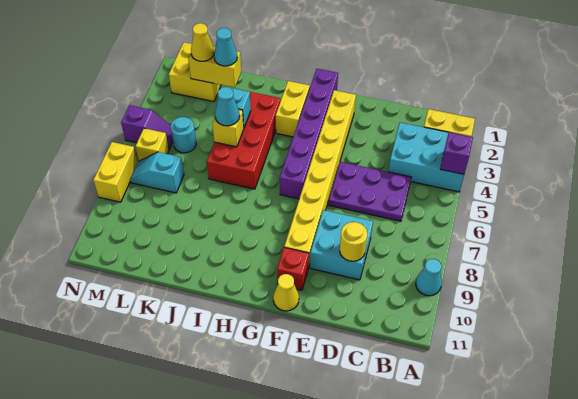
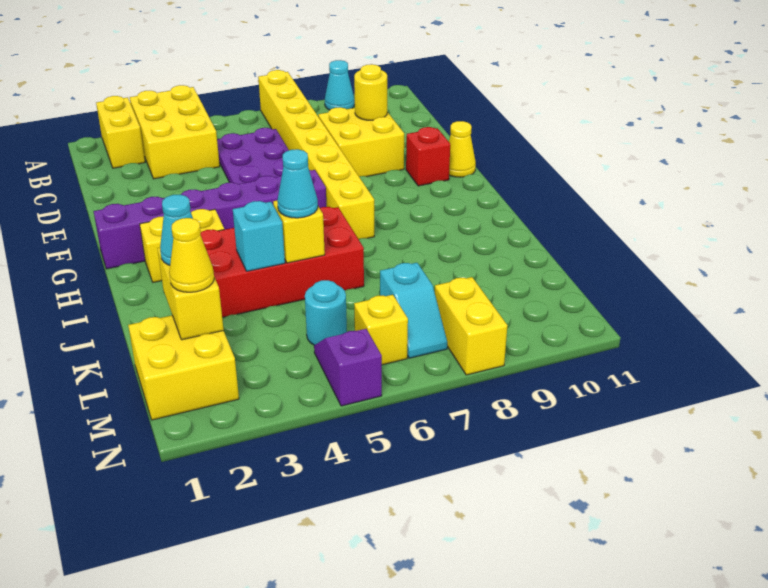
cyan brick A3:C4 level 1 -> yellow brick A3:C4 level 1
purple brick A4 level 2 -> none
cyan brick D8:E9 level 1 -> yellow brick D8:E9 level 1
yellow brick F2:F9 level 1 -> yellow brick A7:H7 level 1
yellow brick N7:N8 level 1 -> yellow brick M8:N8 level 1

